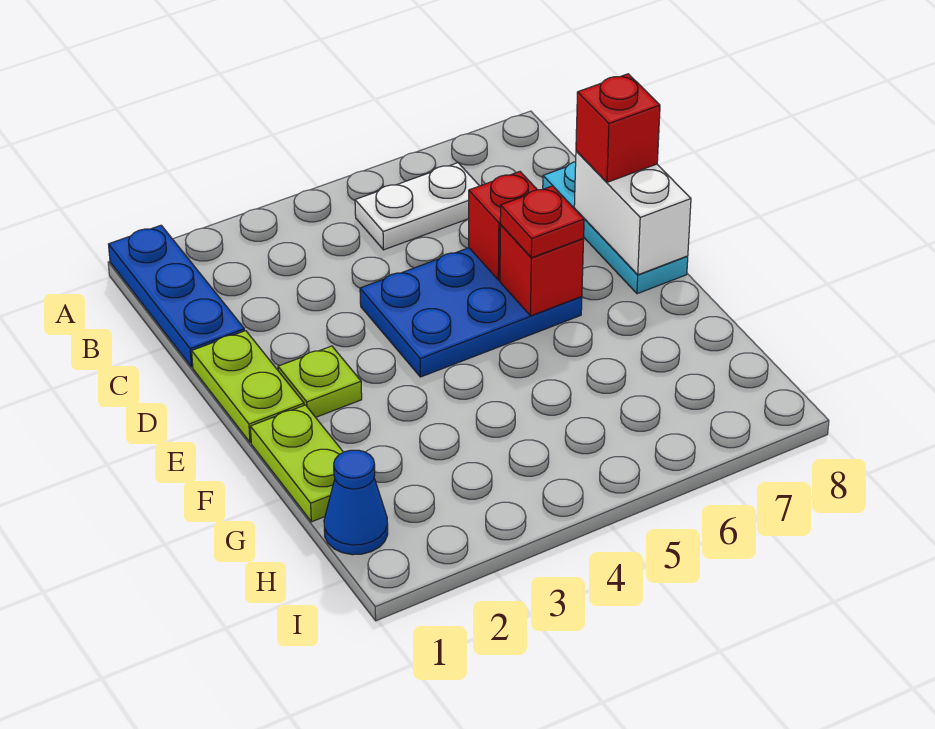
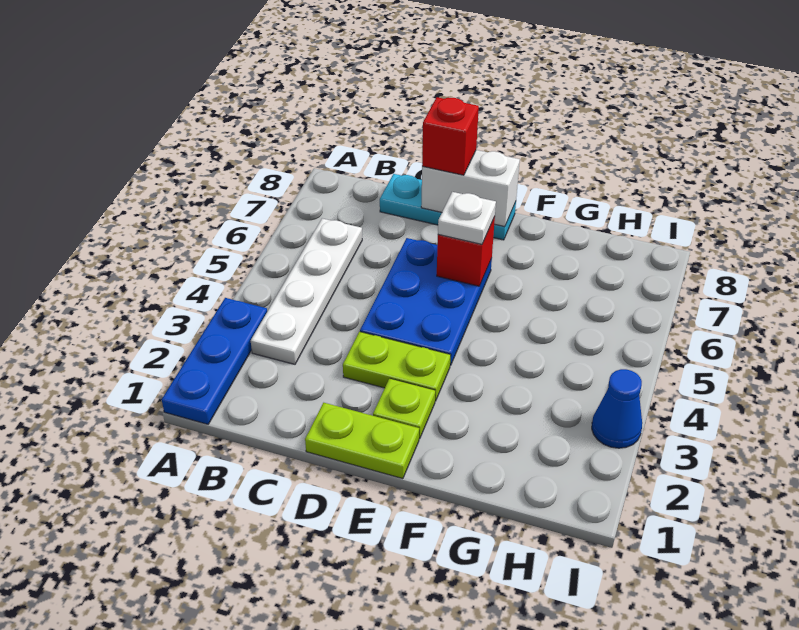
blue plate A1:C1 level 1 -> blue plate A1:A3 level 1
white plate B5:B6 level 1 -> white plate B3:B6 level 1
red brick D6 level 2 -> none
red plate E6 level 3 -> white plate E6 level 3
lime plate F1:G1 level 1 -> lime plate D3:E3 level 1
blue cone H1 level 1 -> blue cone I3 level 1

